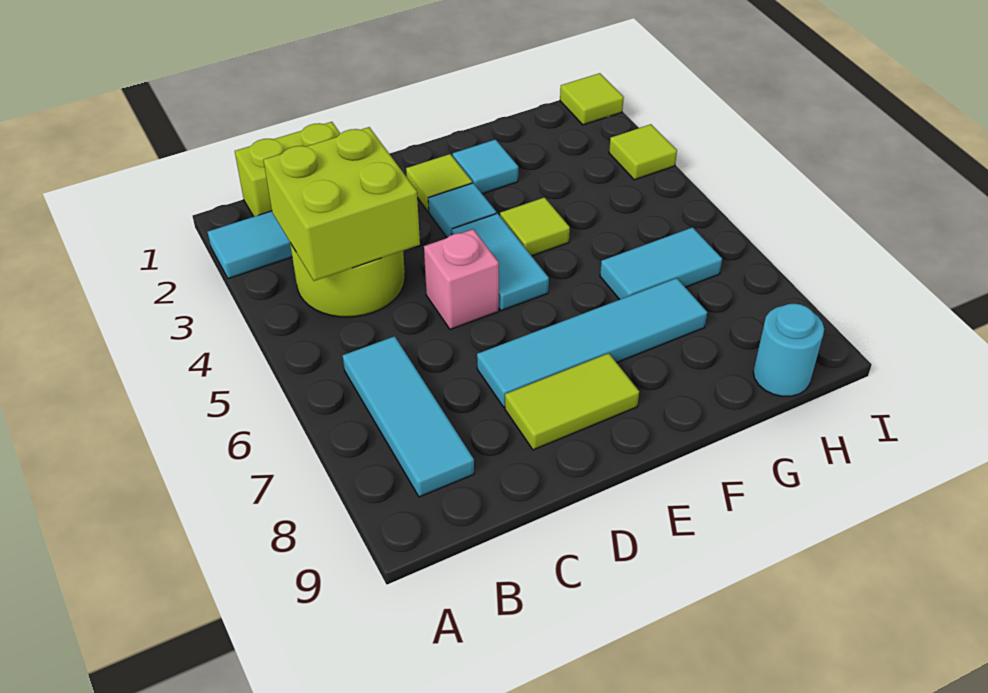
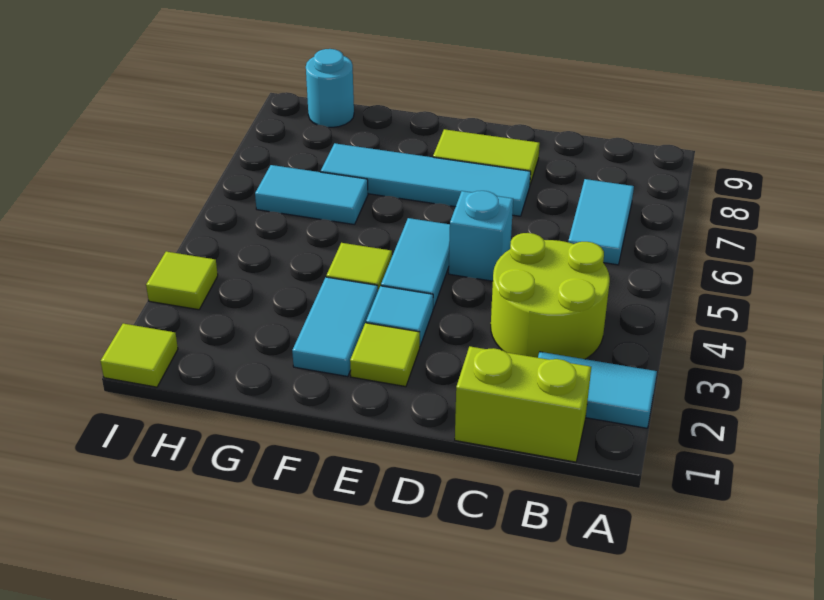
lime brick B3:C4 level 2 -> none
cyan tile B6:B8 level 1 -> cyan tile B6:B7 level 1
pink brick D5 level 1 -> cyan brick D5 level 1
cyan tile F2 level 1 -> cyan tile F2:F3 level 1

